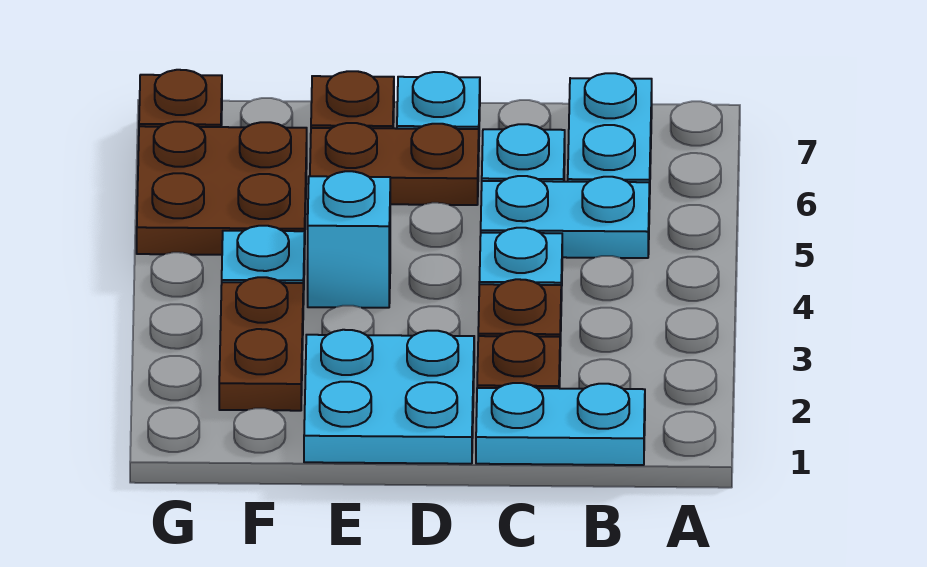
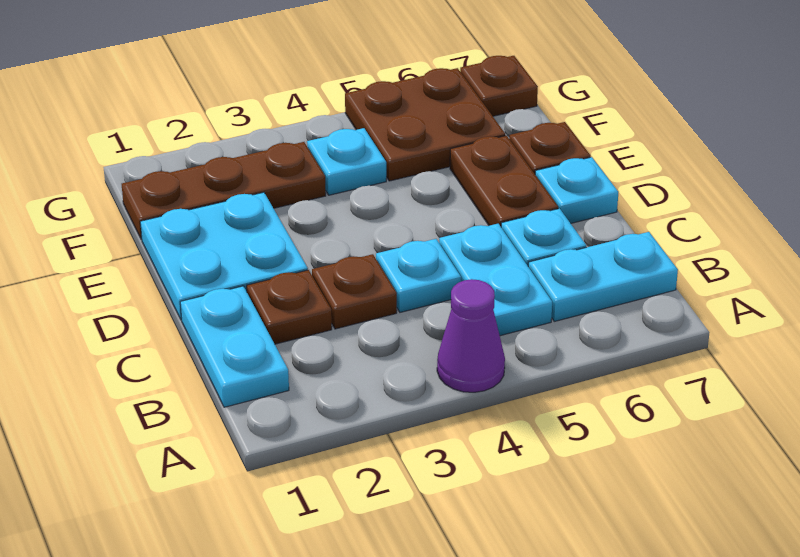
none -> purple cone A4 level 1
cyan brick E4 level 1 -> none
brown plate F2:F3 level 1 -> brown plate F1:F3 level 1

